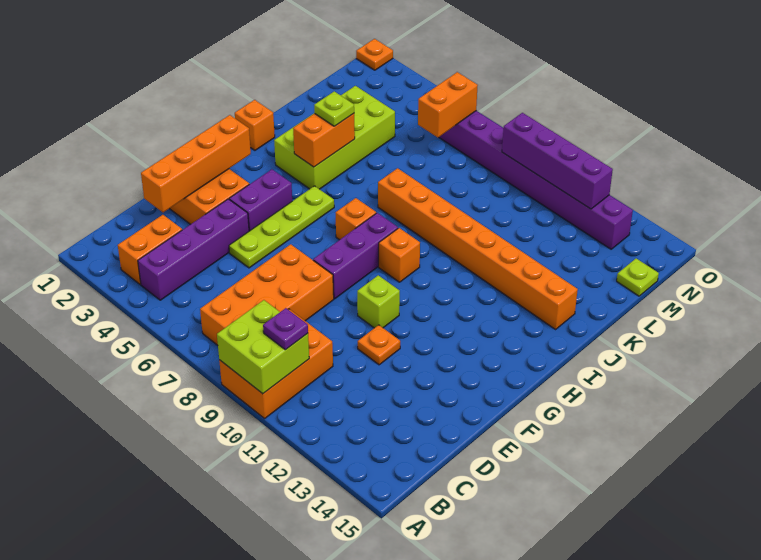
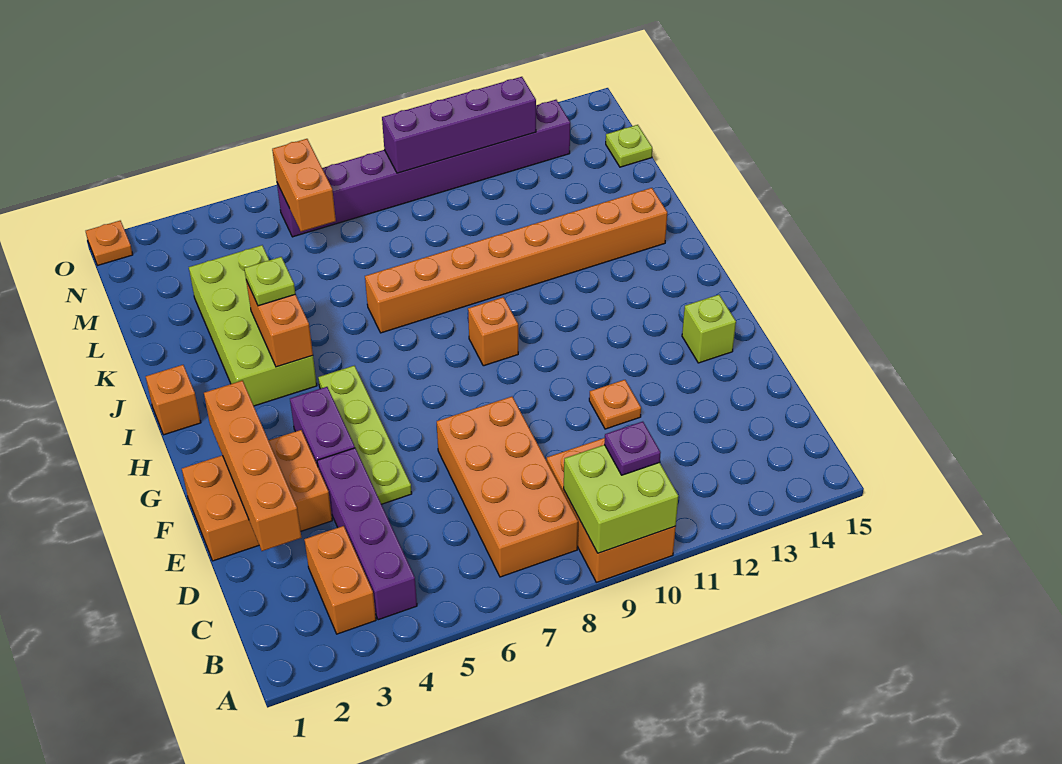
purple brick F8:H8 level 1 -> none
lime brick F10 level 1 -> lime brick F14 level 1
orange brick H7 level 1 -> none

